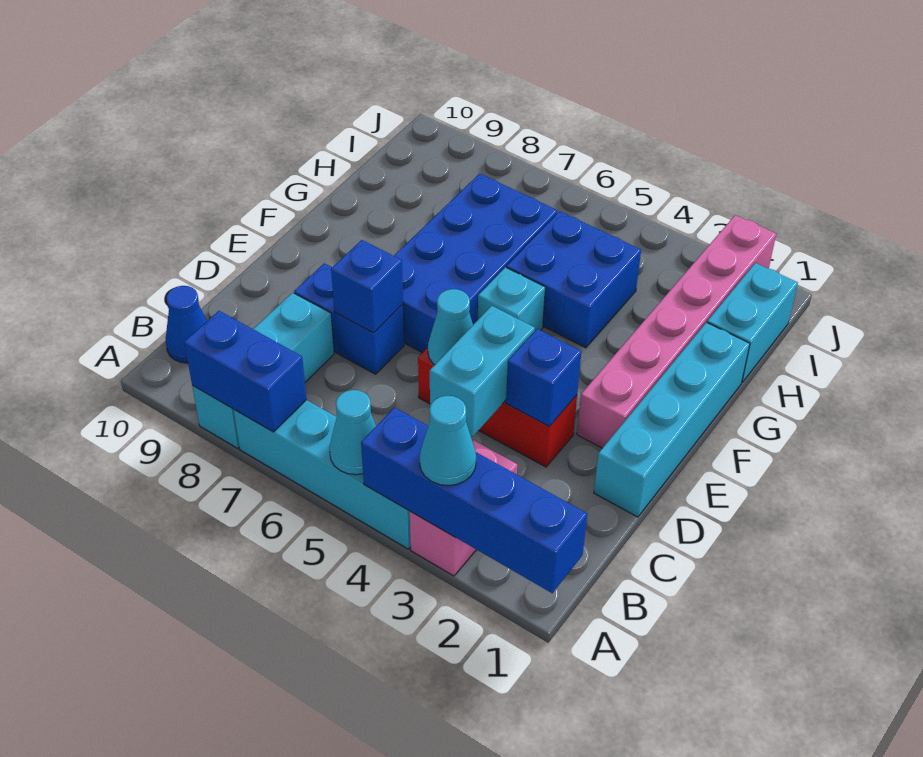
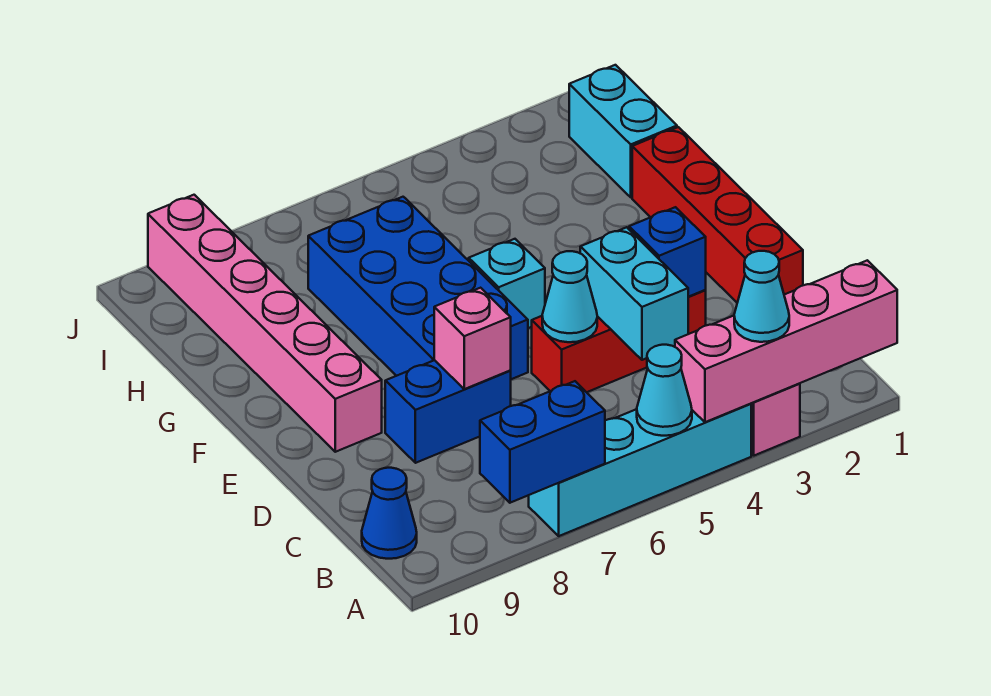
blue brick A1:A4 level 2 -> pink brick A1:A4 level 2
cyan brick A8:C8 level 1 -> none
cyan brick D1:G1 level 1 -> red brick D1:G1 level 1
blue brick D7 level 2 -> pink brick D7 level 2
pink brick E2:J2 level 1 -> pink brick E9:J9 level 1
blue brick G4:H5 level 1 -> none

